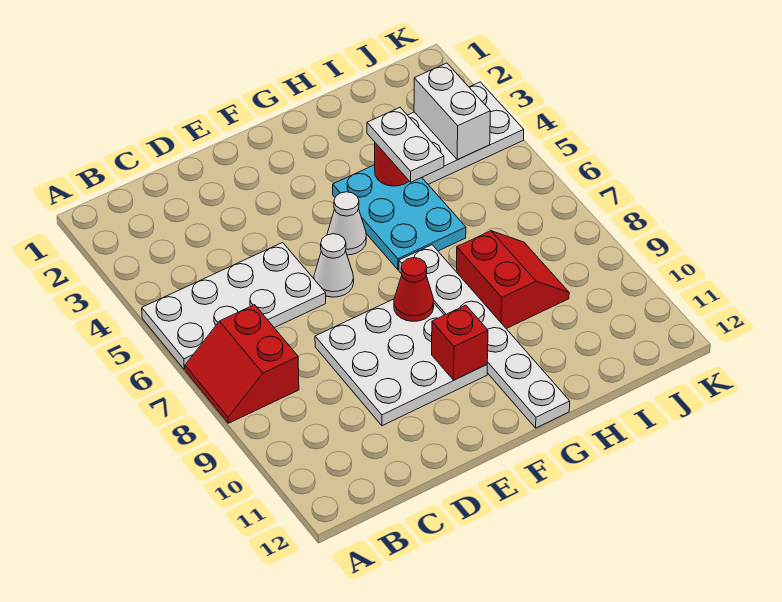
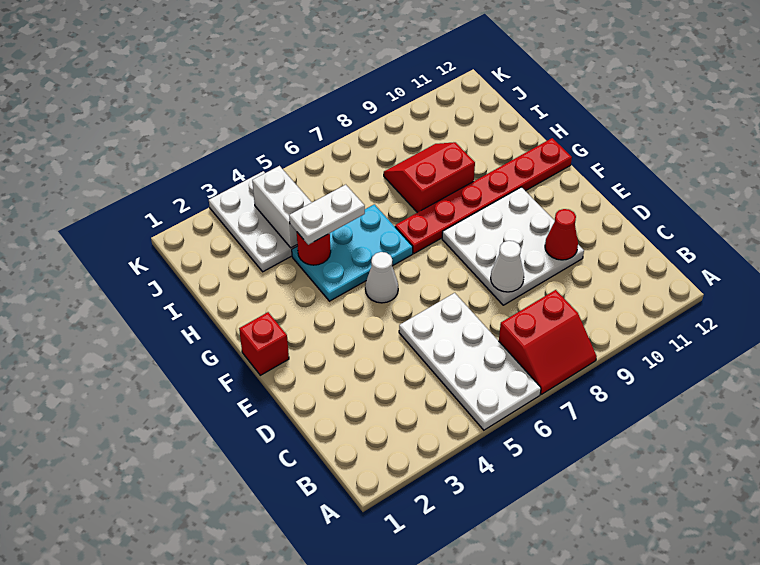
white cone E6 level 1 -> white cone D8 level 2
red cone F8 level 2 -> red cone D10 level 2
red brick F10 level 2 -> red brick F1 level 1
white plate G7:G12 level 1 -> red plate G7:G12 level 1
white brick J3:J4 level 2 -> white brick I4:J4 level 2

